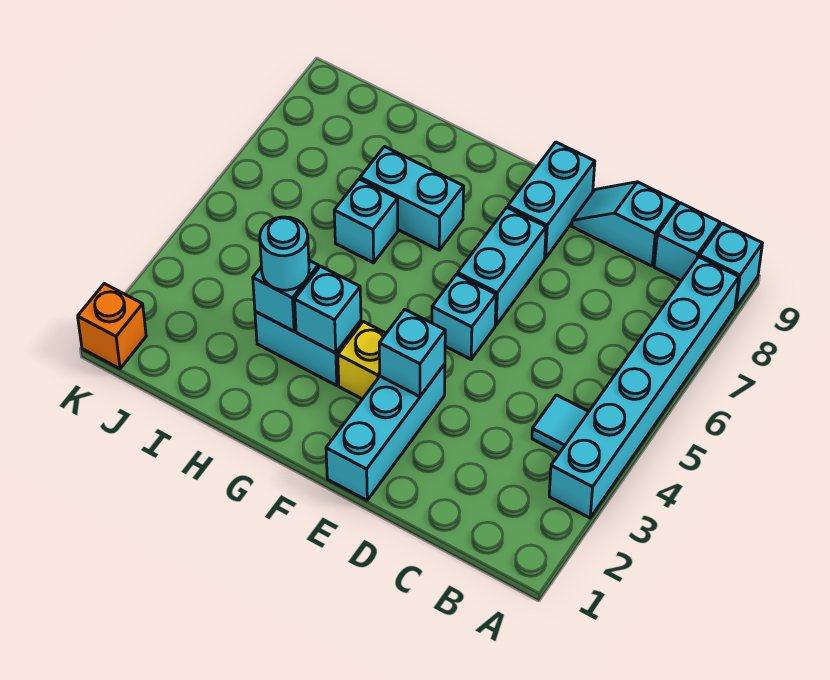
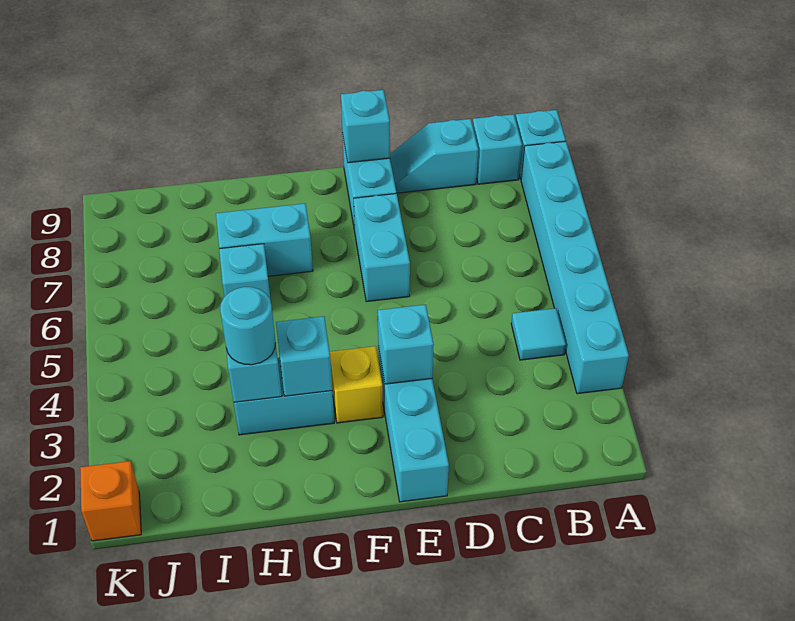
cyan brick E5 level 1 -> cyan brick E9 level 2

